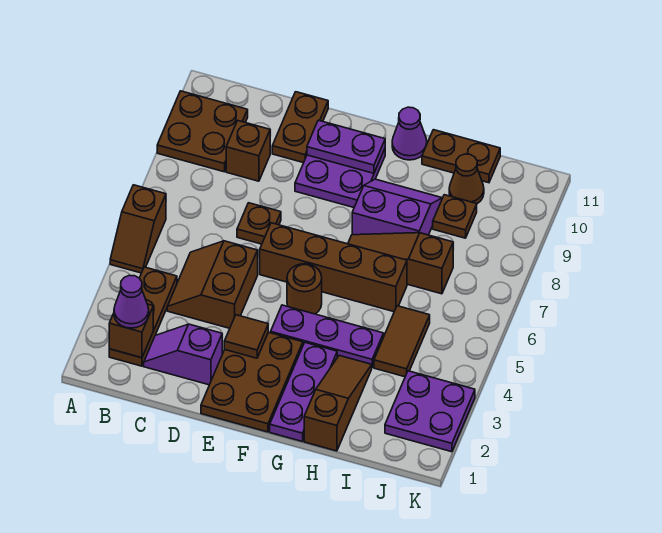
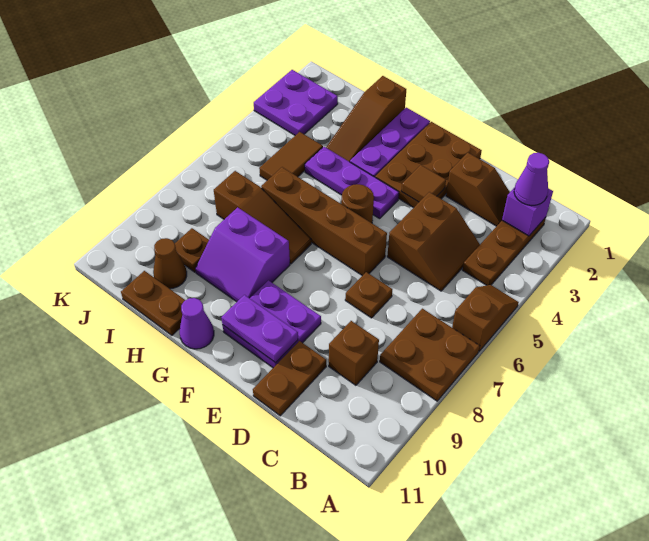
brown plate A9:B10 level 1 -> brown plate A7:B8 level 1
brown brick B2 level 2 -> purple brick B2 level 2
purple slope C2:D2 level 1 top D -> brown slope C2:D2 level 1 top D

